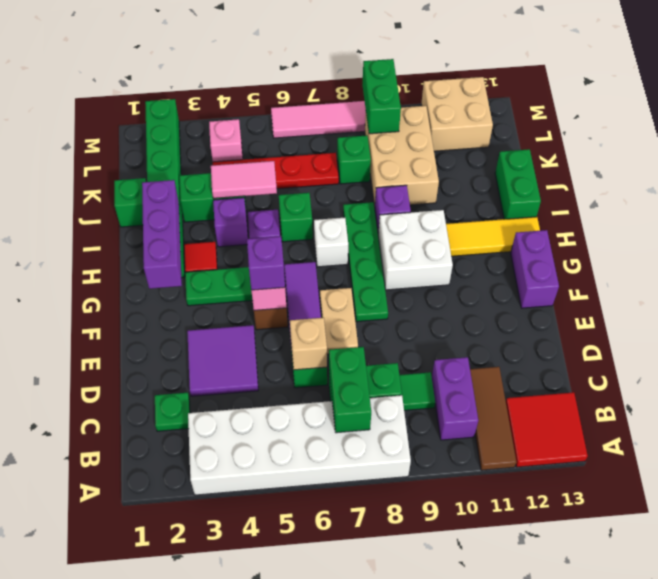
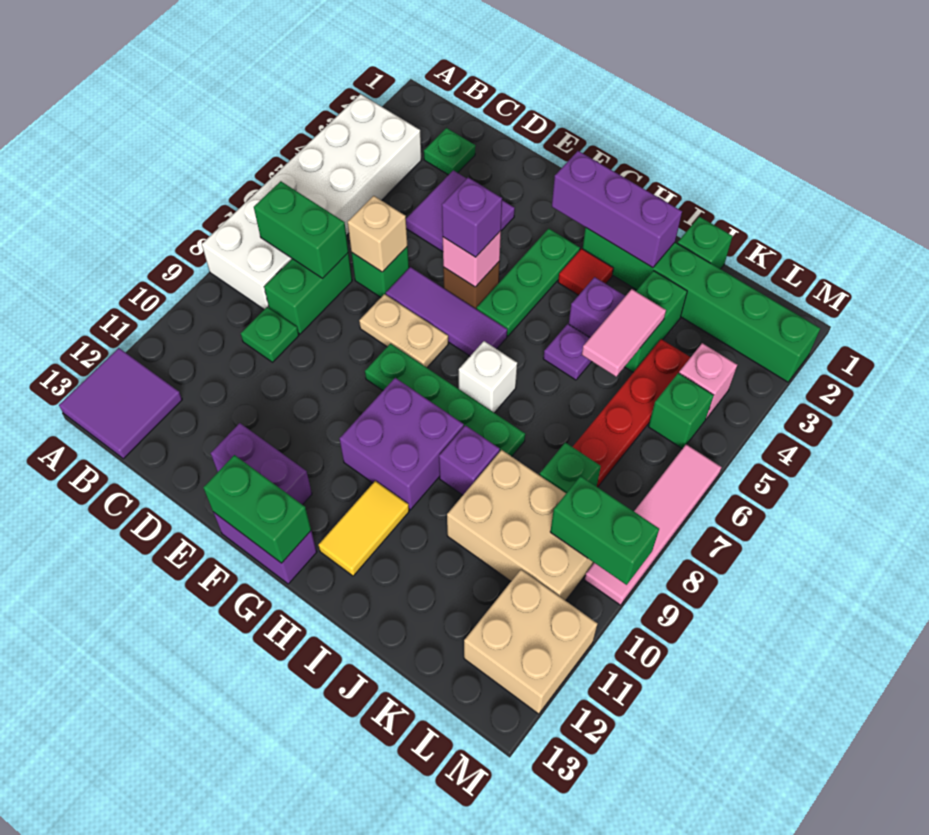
brown tile A11:C11 level 1 -> none
red tile A12:B13 level 1 -> purple tile A12:B13 level 1
purple brick B10:C10 level 1 -> purple brick E12:F12 level 1
green tile C9 level 1 -> green plate C9 level 1
white brick G9:H10 level 1 -> purple brick G9:H10 level 1
yellow tile H11:H13 level 1 -> yellow tile H11:H12 level 1
green brick I6 level 1 -> green brick L5 level 1
green brick I13:J13 level 1 -> green brick F13:G13 level 2

